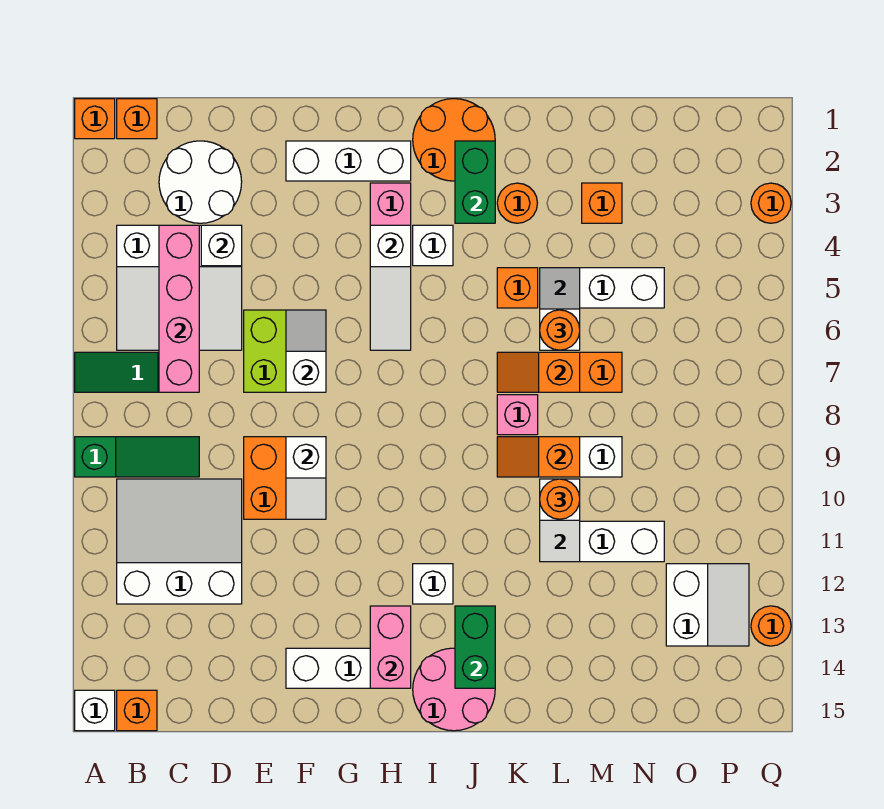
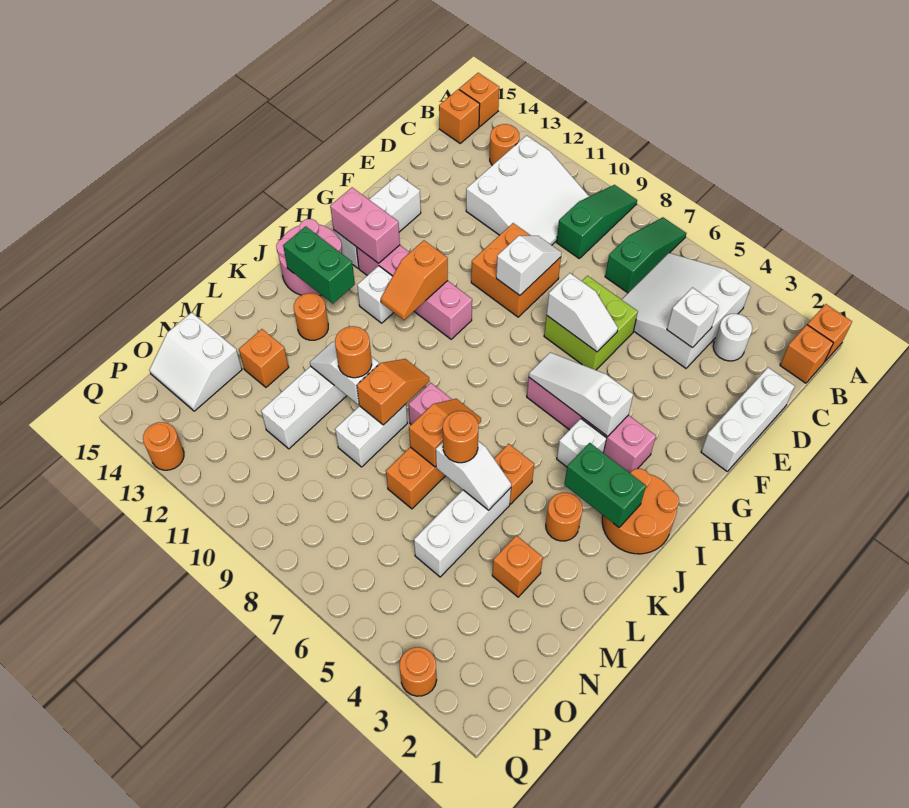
green slope A9:C9 level 1 top A -> green slope A9:C9 level 1 top C
white brick A15 level 1 -> orange brick A15 level 1
none -> orange round brick B13 level 1
white round brick C2:D3 level 1 -> white round brick C3 level 1
pink brick C4:C7 level 2 -> pink brick H10:H13 level 1
white brick F2:H2 level 1 -> white brick D1:F1 level 1
white slope F9:F10 level 2 top 9 -> white slope E9:F9 level 2 top F
none -> orange slope H11:I11 level 2 top H
none -> orange round brick K13 level 1
none -> orange brick M13 level 1
white slope O12:P13 level 1 top O -> white slope N14:O15 level 1 top N

